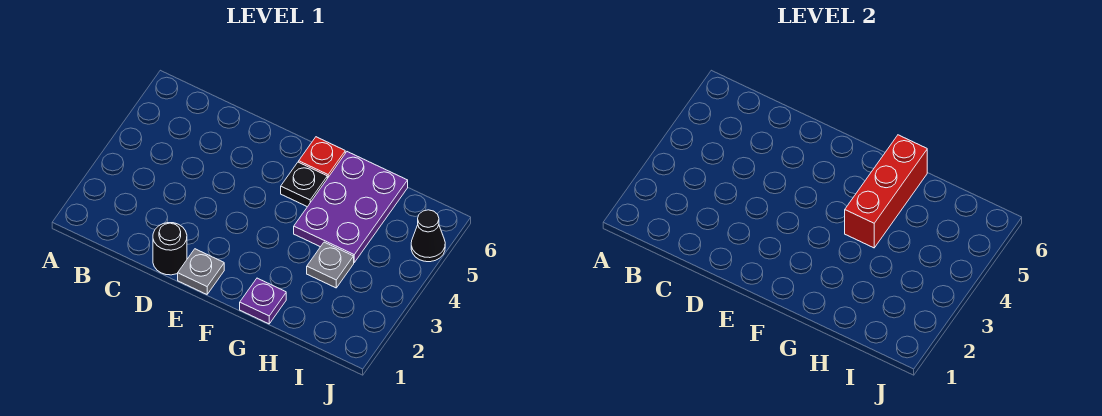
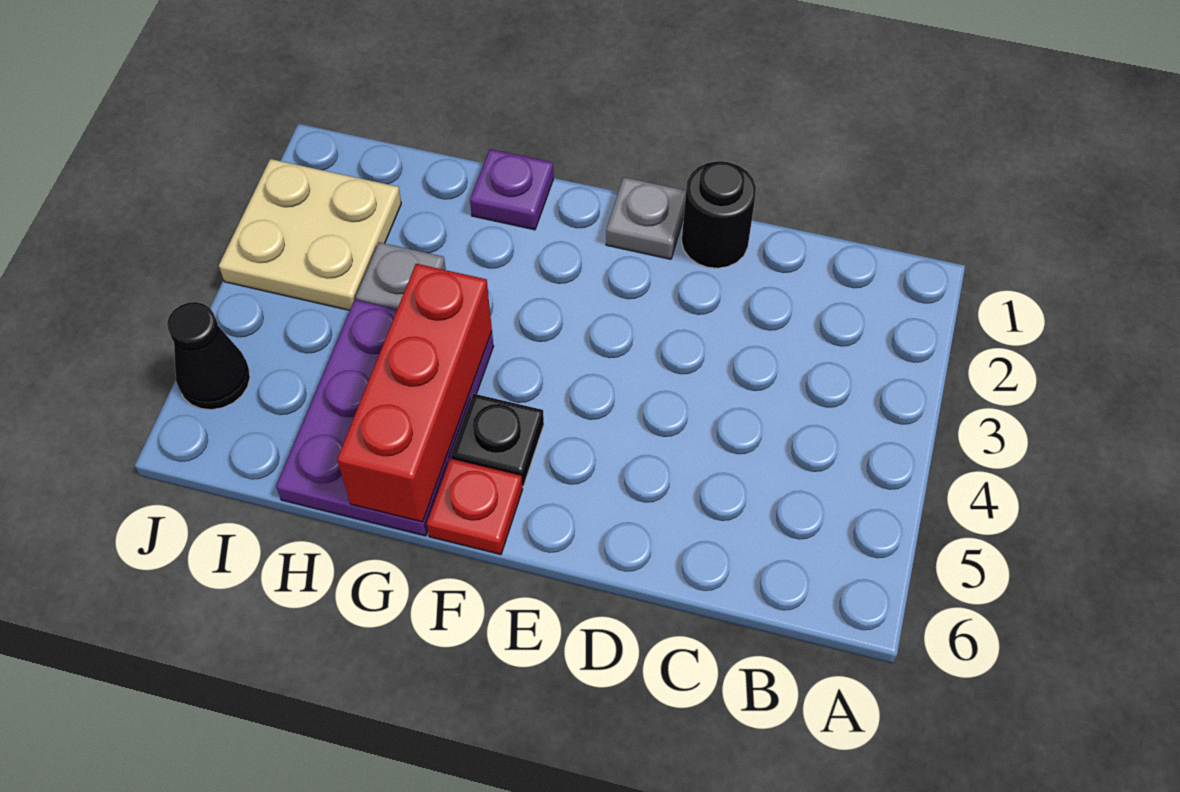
none -> tan plate I2:J3 level 1

